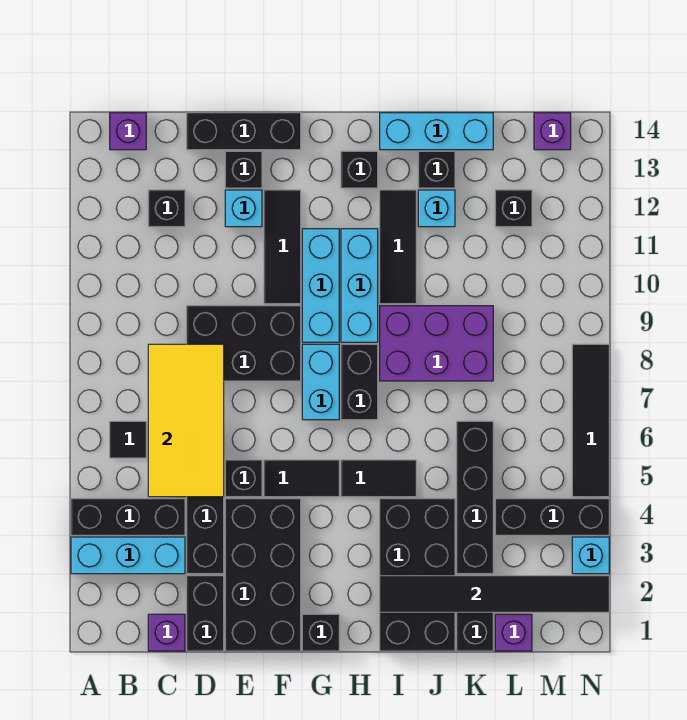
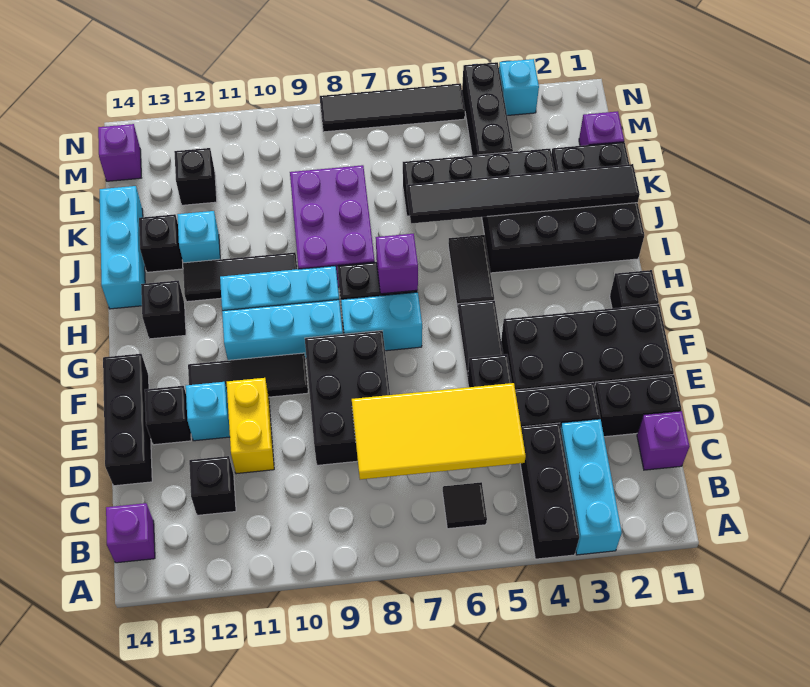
none -> yellow brick D11:E11 level 1
none -> purple brick H7 level 2
black tile I2:N2 level 2 -> black tile J1:J6 level 2

